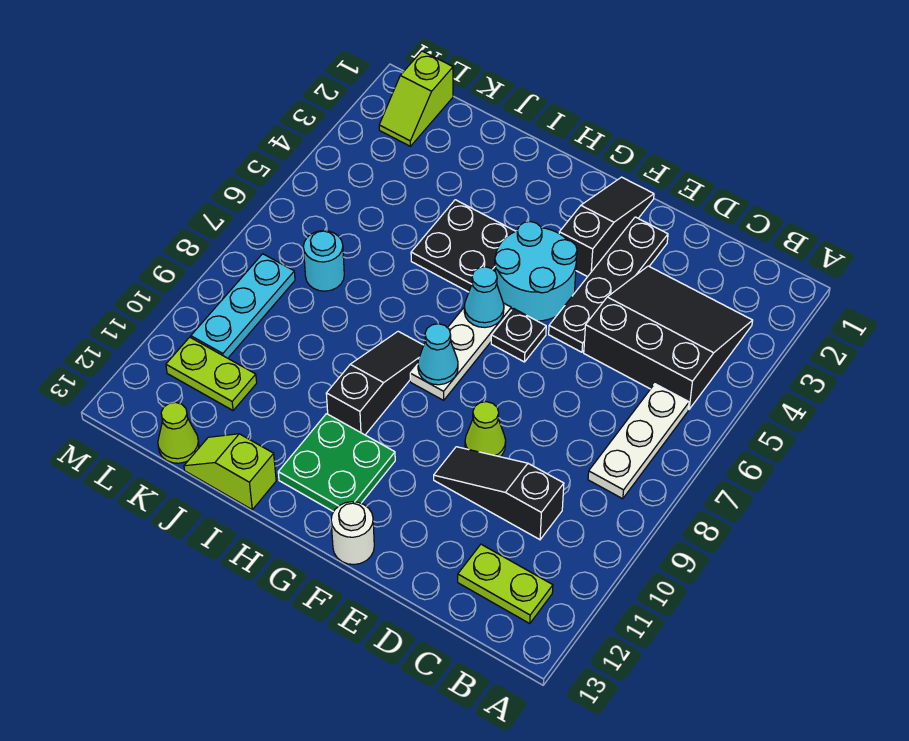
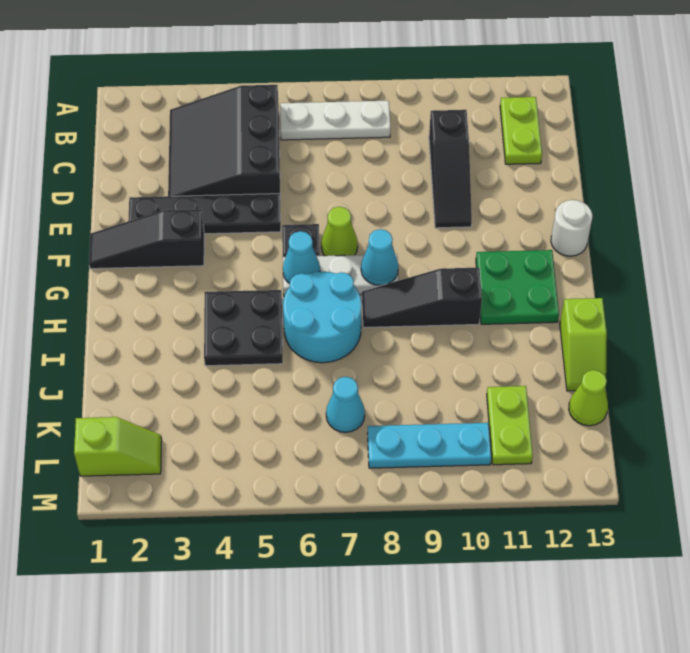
lime cone E9 level 1 -> lime cone F7 level 1
cyan round brick F4:G5 level 1 -> cyan round brick H6:I7 level 1
cyan round brick K7 level 1 -> cyan cone K7 level 1

